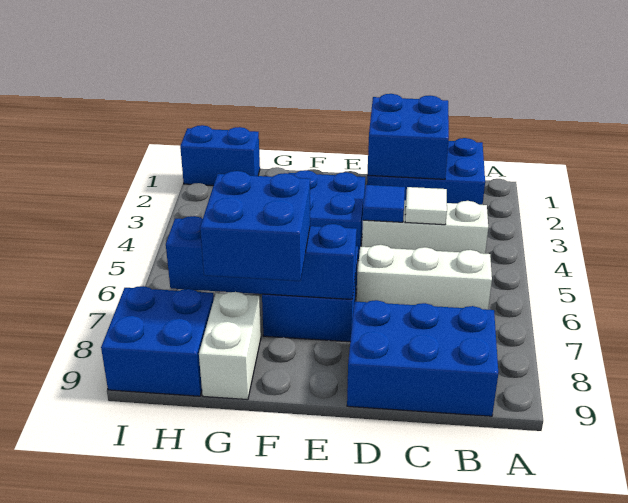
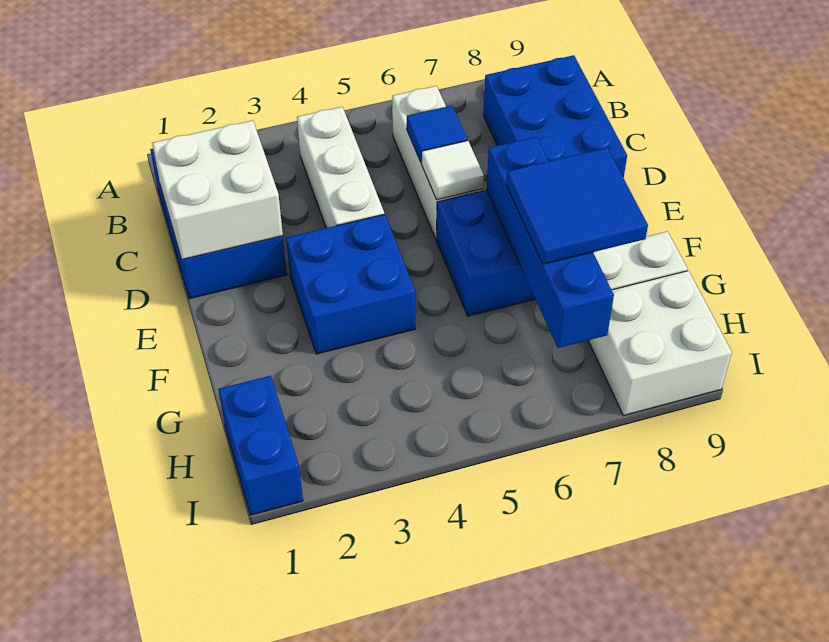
blue brick C1:D2 level 2 -> white brick C1:D2 level 2
white tile C4 level 2 -> white tile D6 level 2
blue tile D4 level 2 -> blue tile C6 level 2
blue brick F7:G8 level 3 -> blue tile F7:G8 level 3
blue brick H8:I9 level 1 -> white brick H8:I9 level 1

